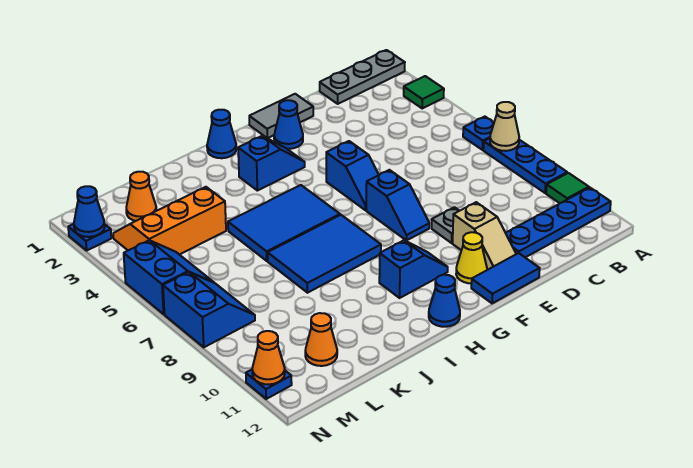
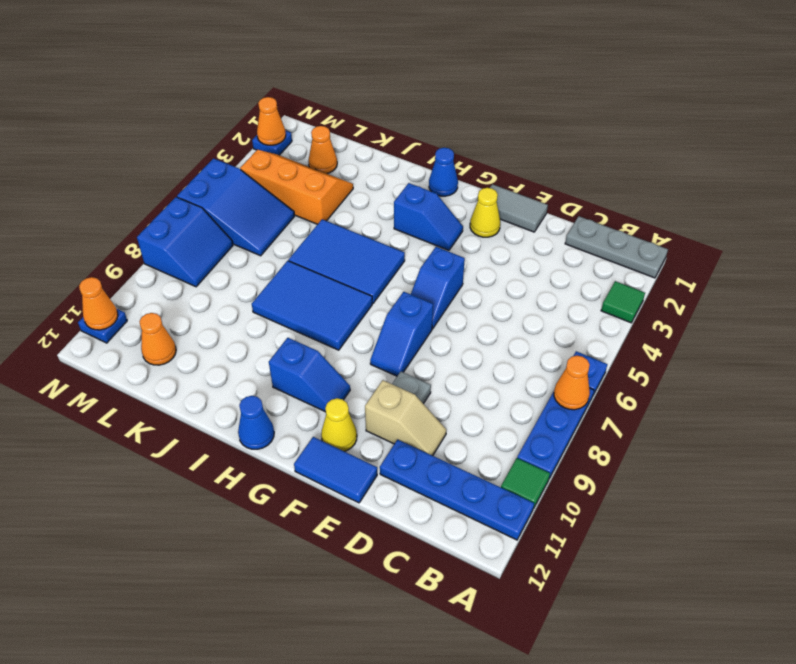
tan cone A7 level 2 -> orange cone A7 level 2
tan slope E10:E11 level 1 top 10 -> tan slope D10:E10 level 1 top E
blue cone F2 level 1 -> yellow cone F2 level 1
blue slope M5:N6 level 1 top N -> blue slope L5:N6 level 1 top N
blue cone N2 level 2 -> orange cone N2 level 2

